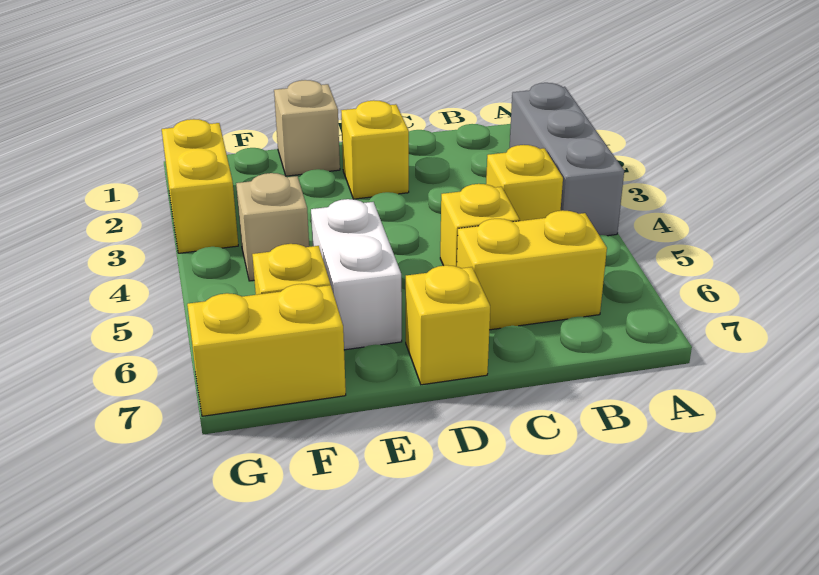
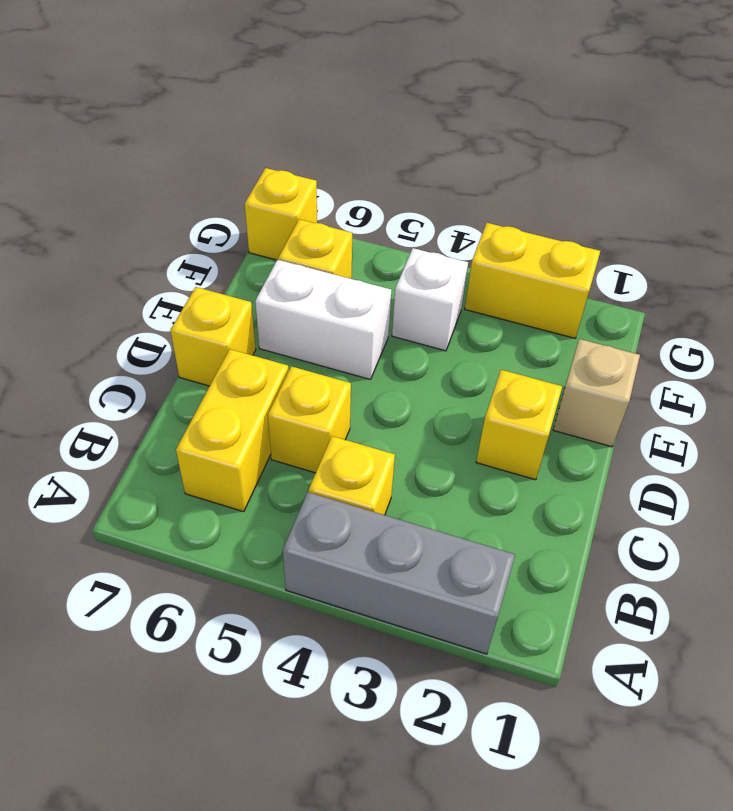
tan brick F4 level 1 -> white brick F4 level 1
yellow brick F7:G7 level 1 -> yellow brick G7 level 1

